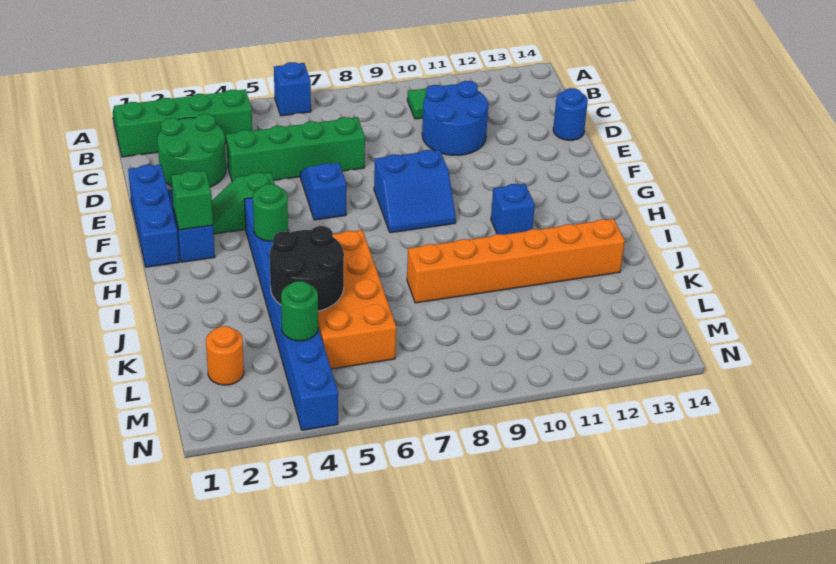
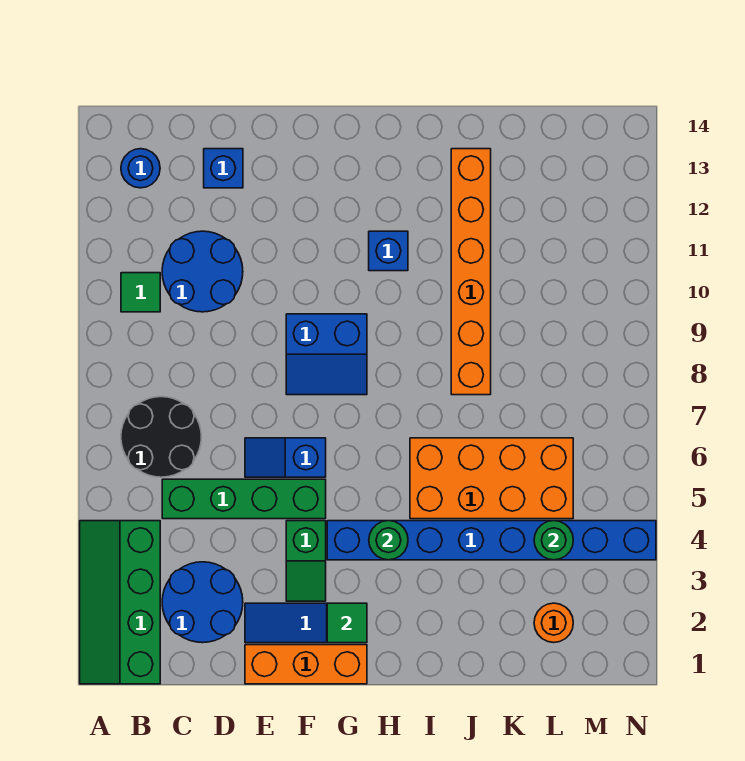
blue brick A6 level 1 -> blue brick D13 level 1
green round brick C2:D3 level 1 -> blue round brick C2:D3 level 1
green brick D4:D7 level 1 -> green brick C5:F5 level 1
blue round brick D14 level 1 -> blue round brick B13 level 1
blue brick E1:G1 level 1 -> orange brick E1:G1 level 1
blue slope F8:G9 level 1 top F -> blue slope F8:G9 level 1 top 9
green brick G2 level 2 -> green tile G2 level 2
black round brick J4:K5 level 2 -> black round brick B6:C7 level 1

